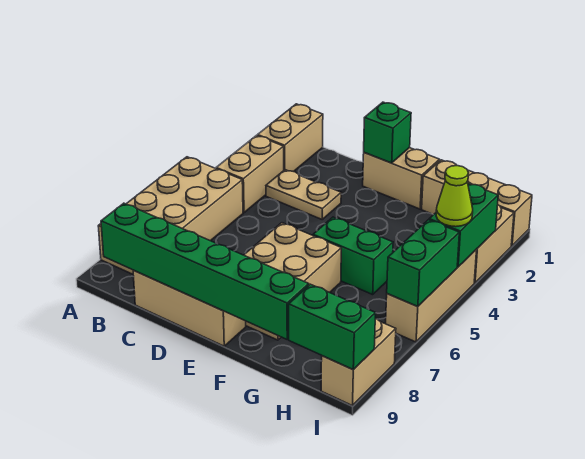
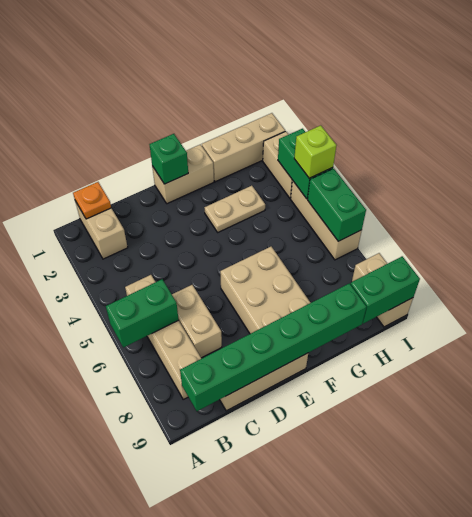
tan brick A5:B8 level 1 -> tan brick B5:B8 level 1
none -> orange plate B1 level 2
tan brick B3:B4 level 1 -> tan brick C6:C7 level 1
tan plate C3:D3 level 1 -> tan plate F3:G3 level 1
green brick F5:G5 level 1 -> green brick A6:B6 level 2
lime cone I4 level 3 -> lime brick I4 level 3

